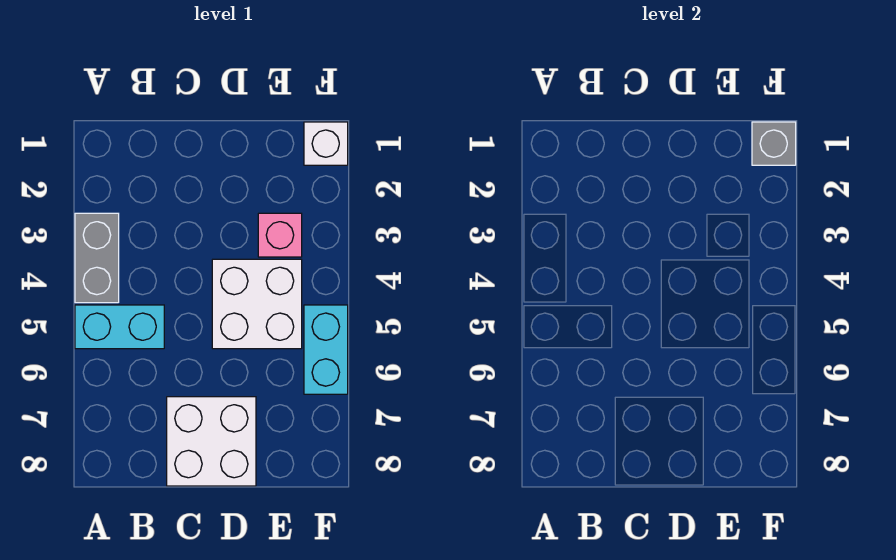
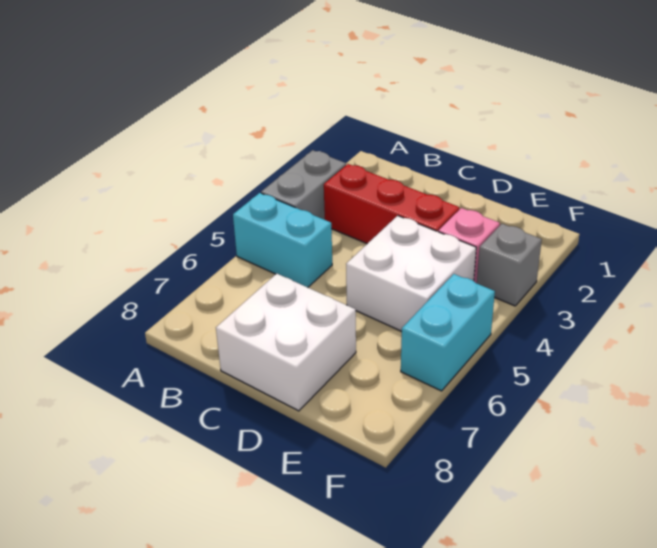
none -> red brick B3:D3 level 1
white brick F1 level 1 -> none
grey brick F1 level 2 -> grey brick F3 level 1

